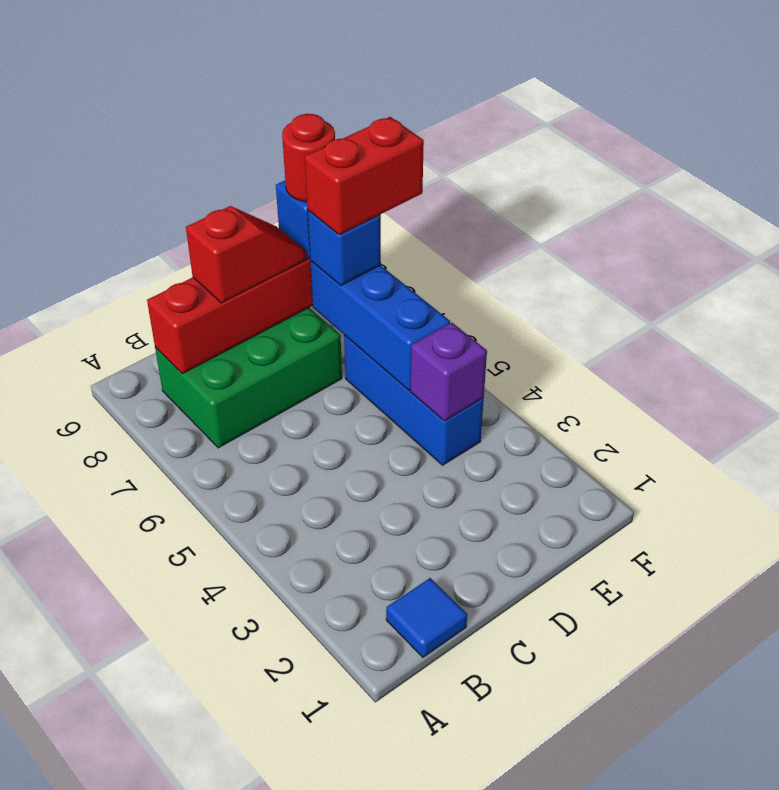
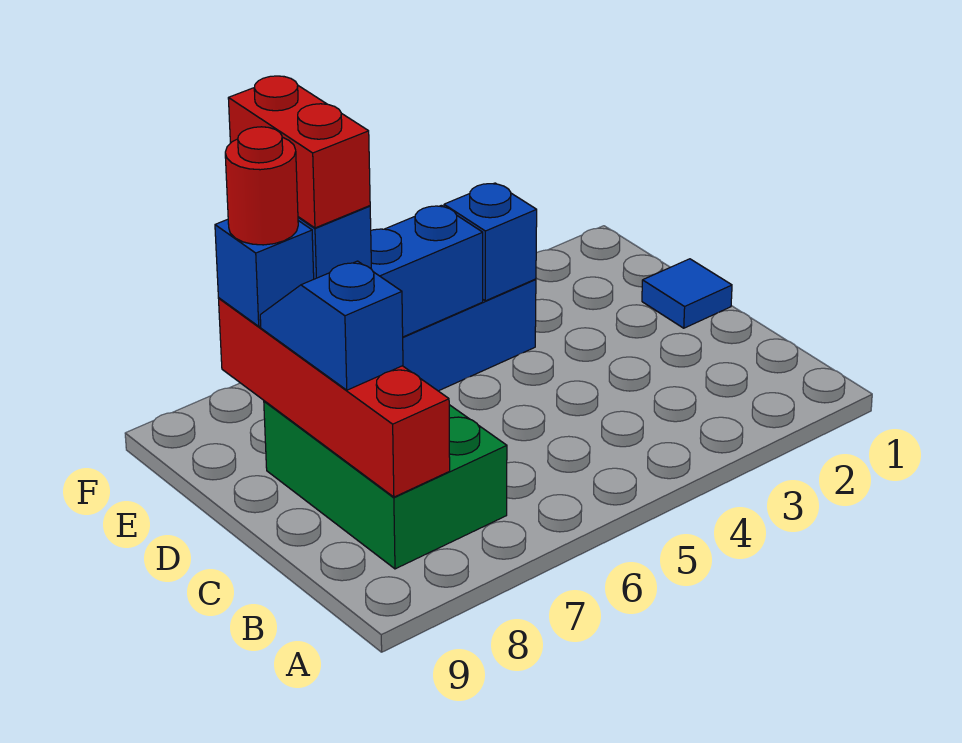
blue tile B1 level 1 -> blue tile D1 level 1
red slope C8:D8 level 3 top C -> blue slope C8:D8 level 3 top C
purple brick E4 level 2 -> blue brick E4 level 2

